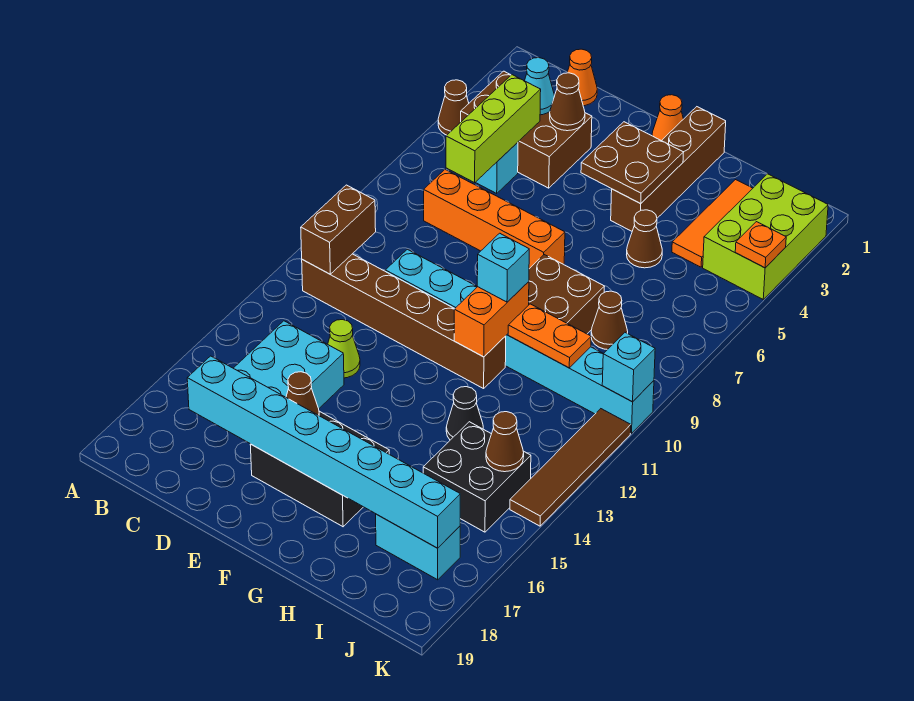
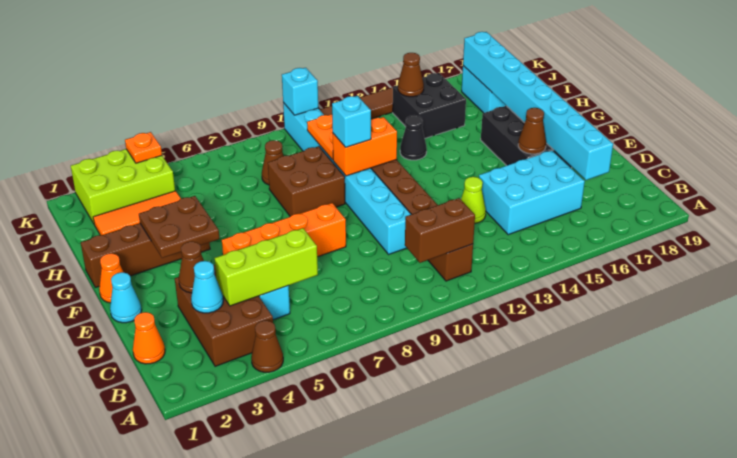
orange brick C7:F7 level 1 -> orange brick E5:E8 level 1
none -> cyan cone E1 level 1
brown cone H5 level 1 -> none

